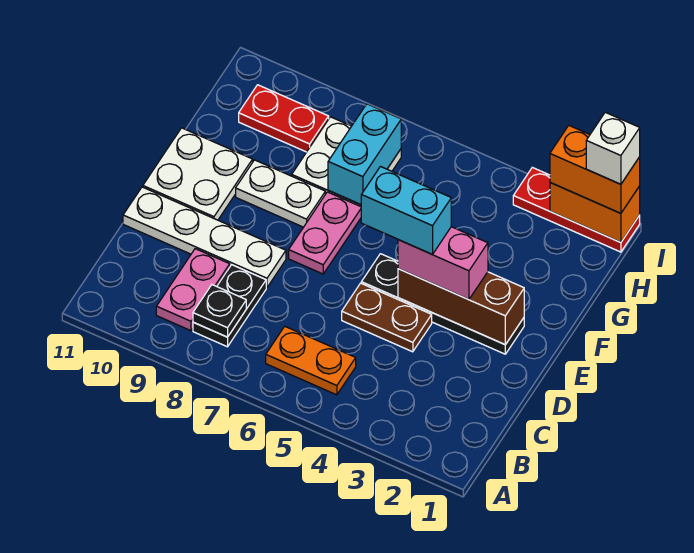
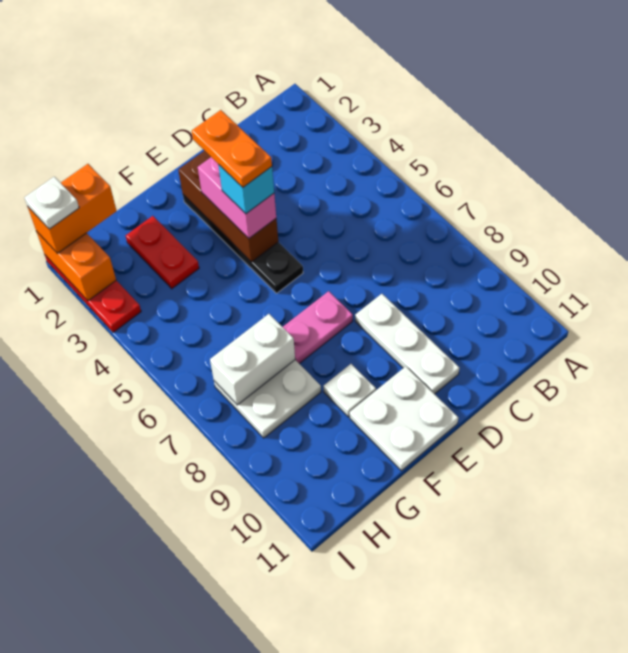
orange plate B5:B6 level 1 -> orange plate E3:E4 level 5
black plate B8:C8 level 1 -> none
black plate B8 level 2 -> none
pink plate B9:C9 level 1 -> none
brown plate D4:D5 level 1 -> none
white plate D8:D11 level 1 -> white plate D8:D10 level 1
cyan brick E4:E5 level 4 -> cyan brick E4 level 4
white plate F8:F9 level 1 -> white plate F9 level 1
cyan brick G7:H7 level 2 -> white brick G7:H7 level 2
red plate H9:H10 level 1 -> red plate G2:G3 level 1
orange brick I1:I2 level 3 -> orange brick H1:I1 level 3
white brick I1 level 4 -> white plate I1 level 4

